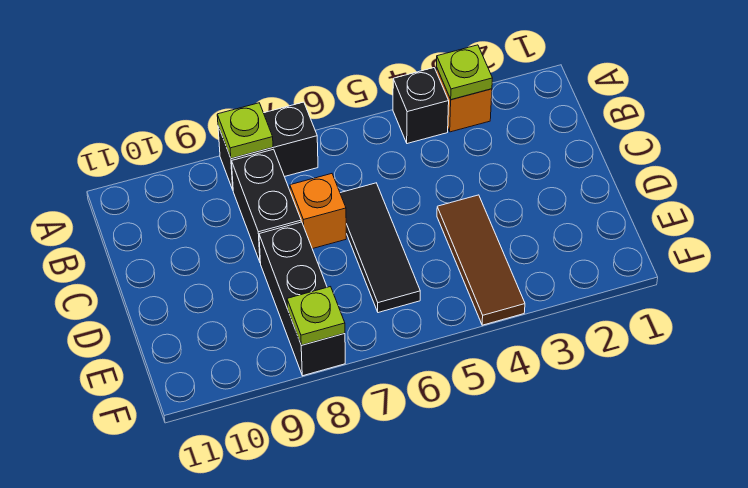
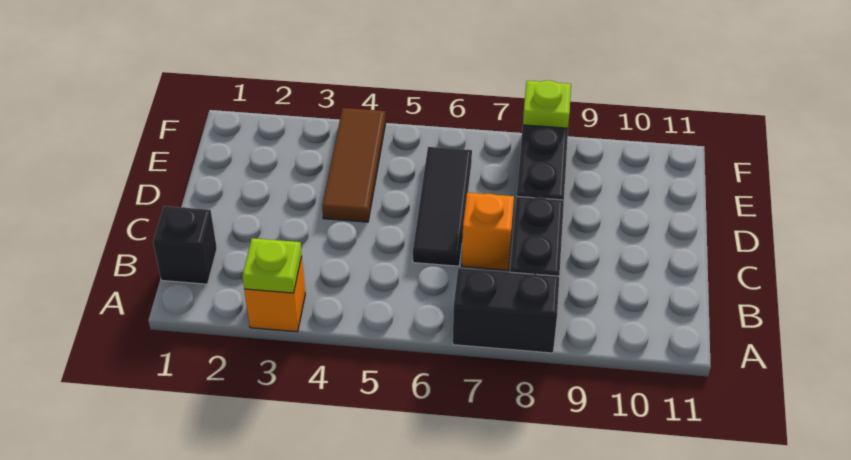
black brick A4 level 1 -> black brick B1 level 1
lime plate A8 level 2 -> none

